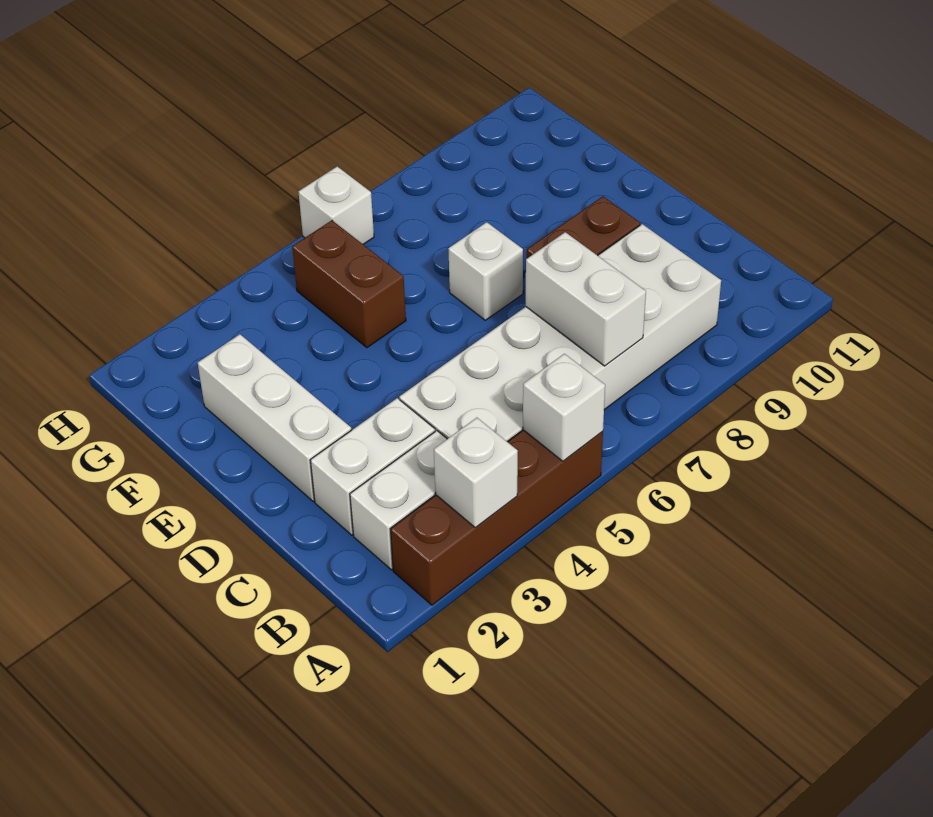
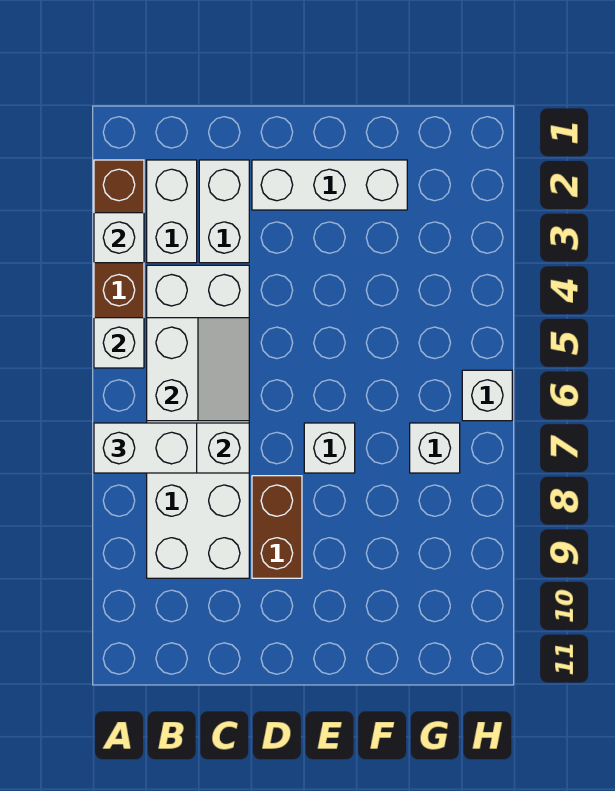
none -> white brick A7:B7 level 3
none -> white slope B5:C6 level 2 top B
brown brick F5:G5 level 1 -> none
none -> white brick G7 level 1

